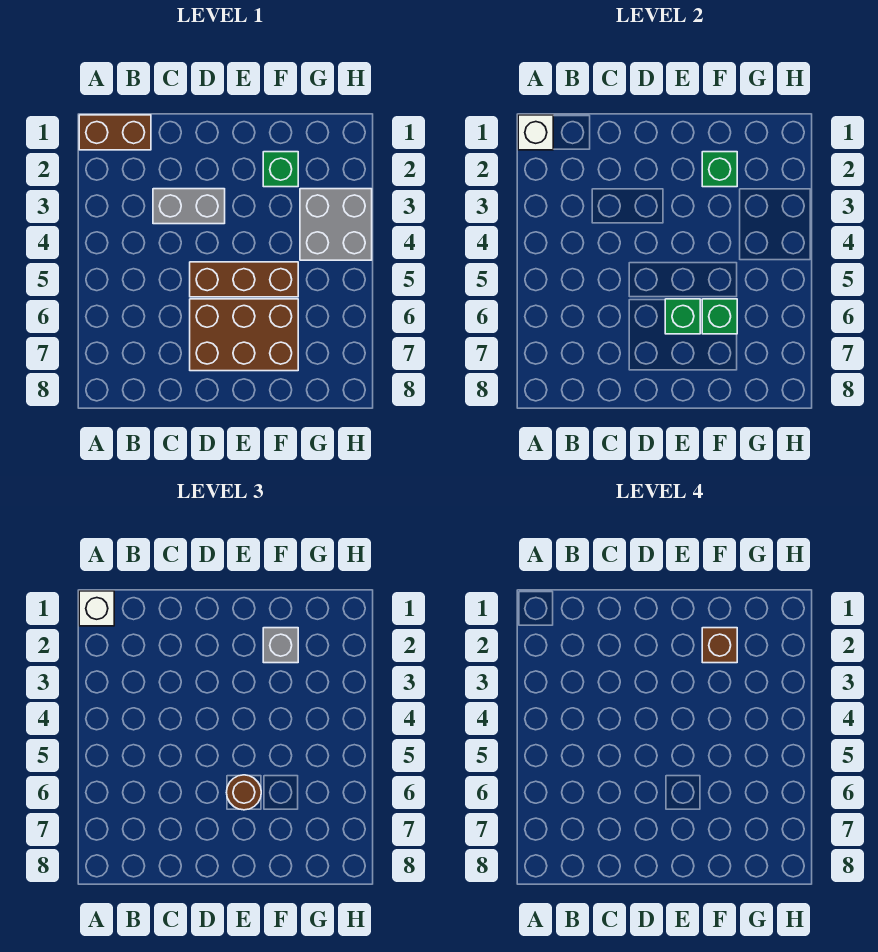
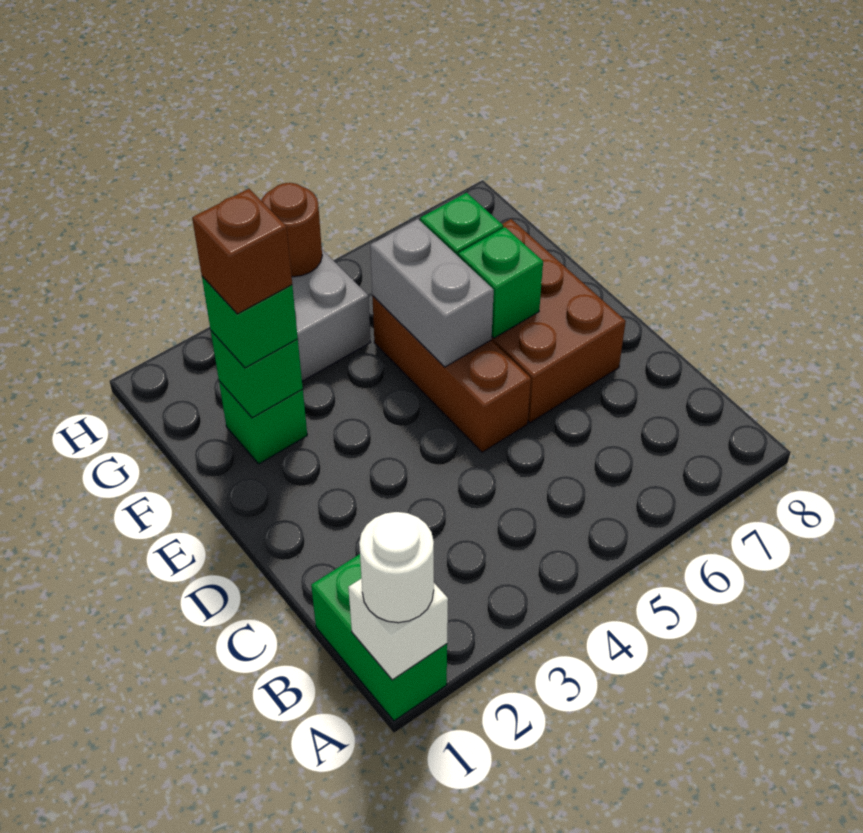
brown brick A1:B1 level 1 -> green brick A1:B1 level 1
white brick A1 level 3 -> white round brick A1 level 3
grey brick C3:D3 level 1 -> grey brick E5:F5 level 2
brown round brick E6 level 3 -> brown round brick H4 level 2
grey brick F2 level 3 -> green brick F2 level 3

